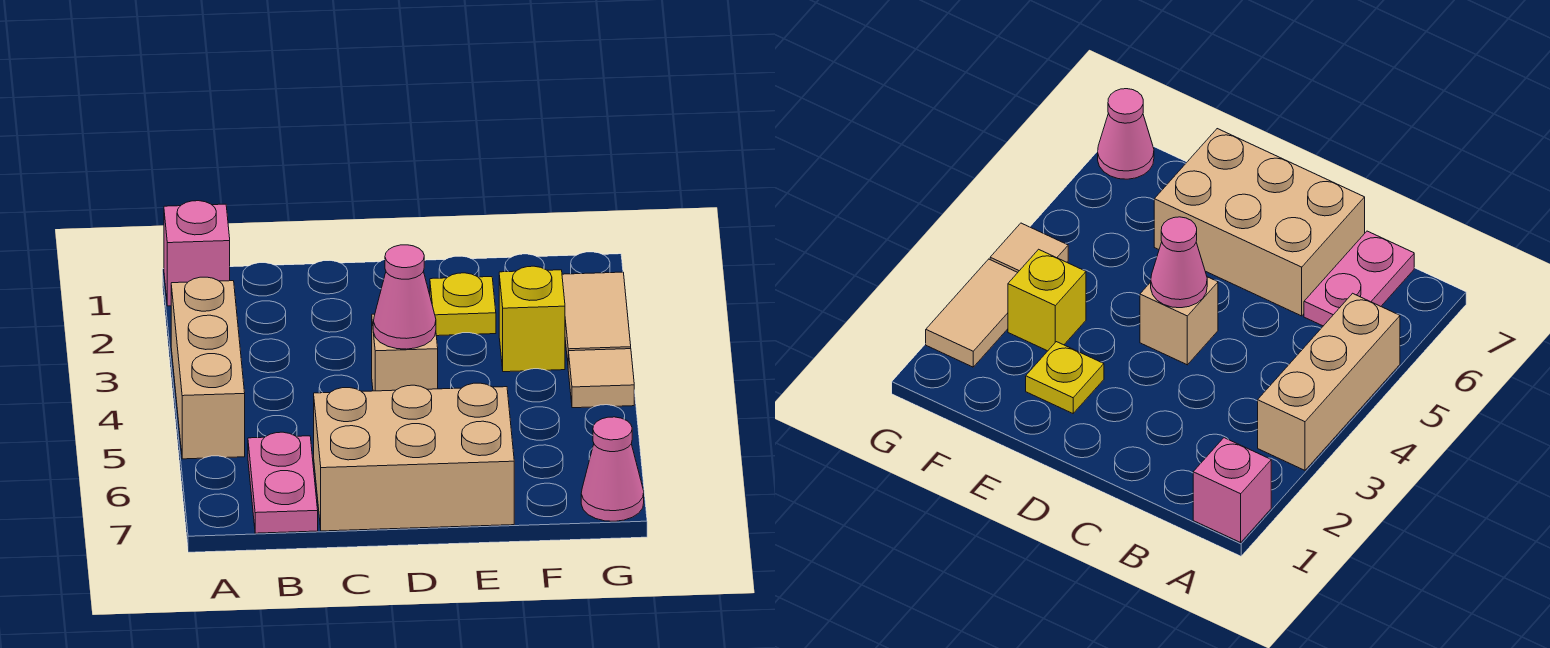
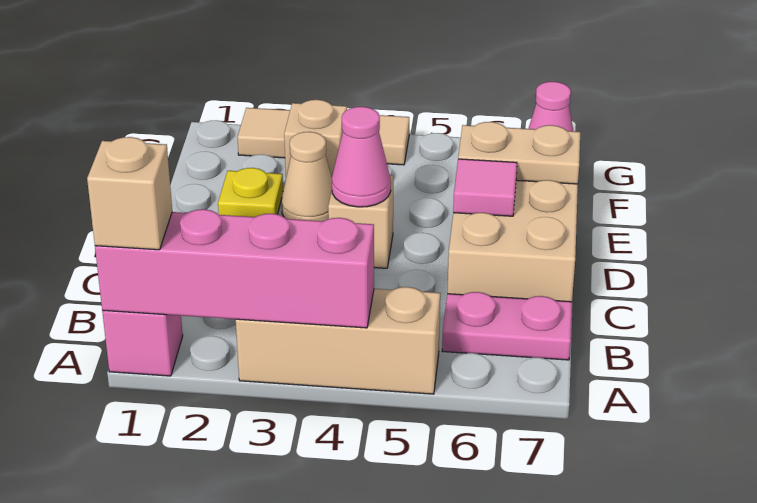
none -> pink brick A1:A4 level 2
none -> tan brick A1 level 3
none -> pink tile D6 level 2
none -> tan cone E3 level 1
none -> tan plate E6:E7 level 2
yellow brick F3 level 1 -> tan brick F3 level 1

